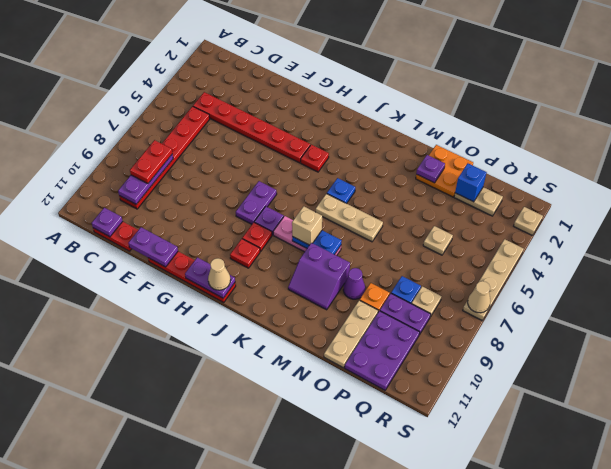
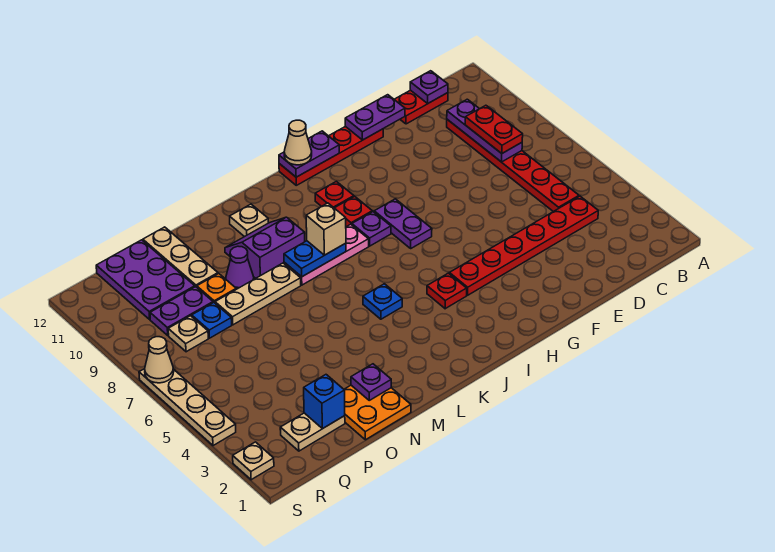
tan plate K6:M6 level 1 -> tan plate M8:O8 level 1
tan plate P5 level 1 -> tan plate L11 level 1

